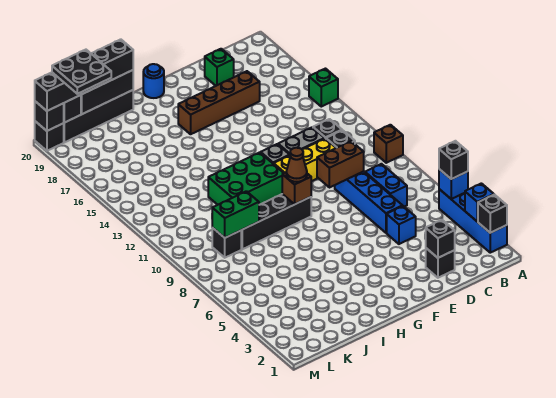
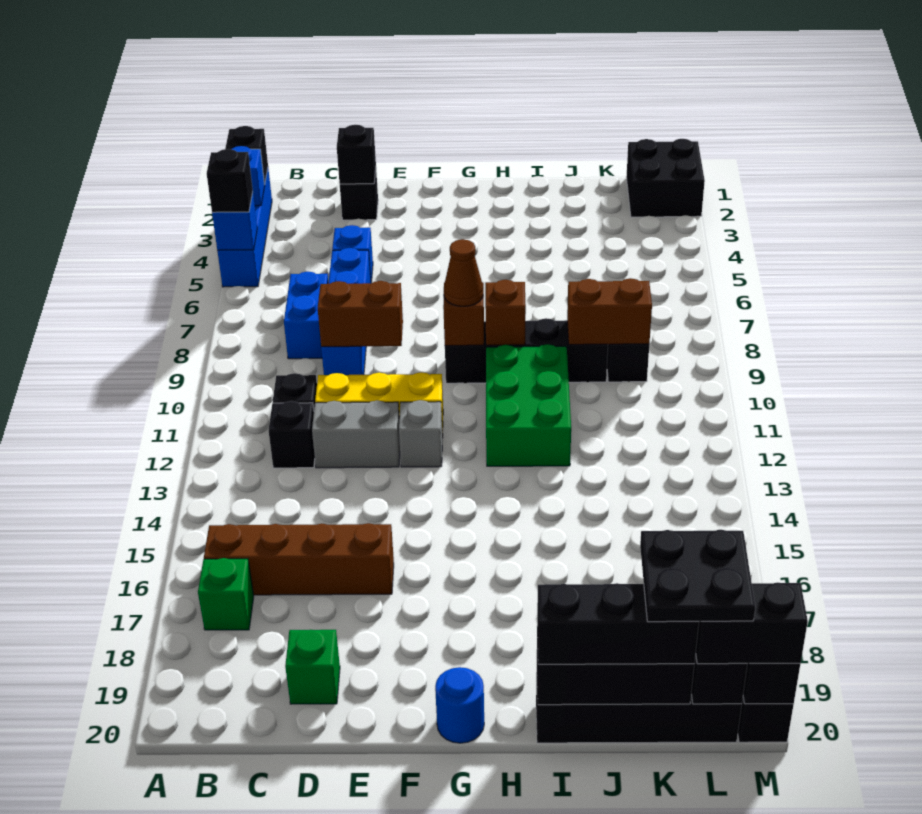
brown brick A10 level 1 -> brown brick H9 level 2
green brick A15 level 1 -> green brick B17 level 1
brown brick D17:G17 level 1 -> brown brick B16:E16 level 1
green brick G11:I12 level 1 -> green brick H10:I12 level 1
green brick J9:K9 level 2 -> brown brick J9:K9 level 2
none -> black brick L1:M2 level 1

